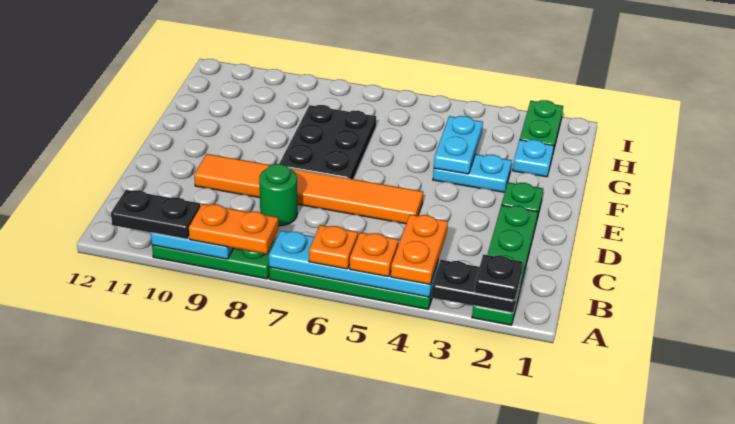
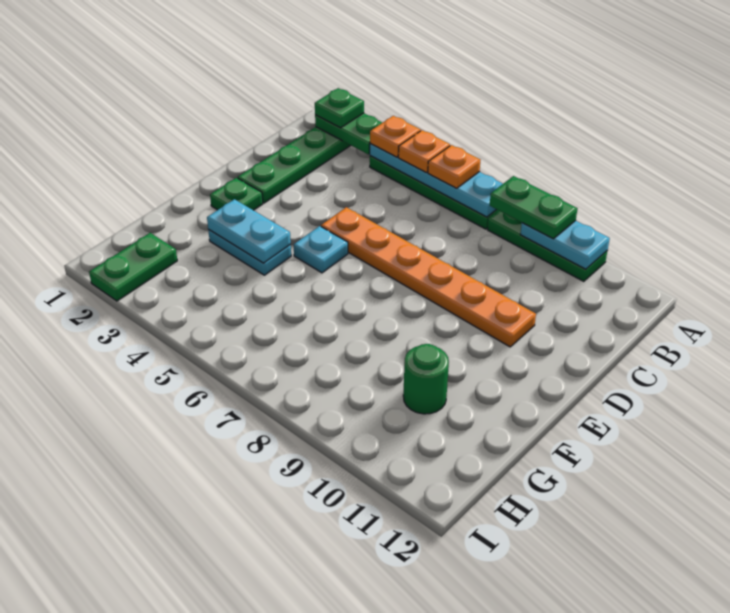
black plate A2:A3 level 2 -> green plate A2:A3 level 2
black plate A2 level 3 -> green plate A2 level 3
orange plate A4:B4 level 3 -> orange plate A4 level 3
orange plate A8:A9 level 3 -> green plate A8:A9 level 3
black plate A10:A11 level 3 -> none
green round brick C8 level 1 -> green round brick G10 level 1
orange tile D5:D10 level 1 -> orange plate D5:D10 level 1
black plate E7:G8 level 1 -> none
cyan plate F4:G4 level 2 -> cyan plate F3:F4 level 2
cyan plate G2 level 1 -> cyan plate E5 level 1

